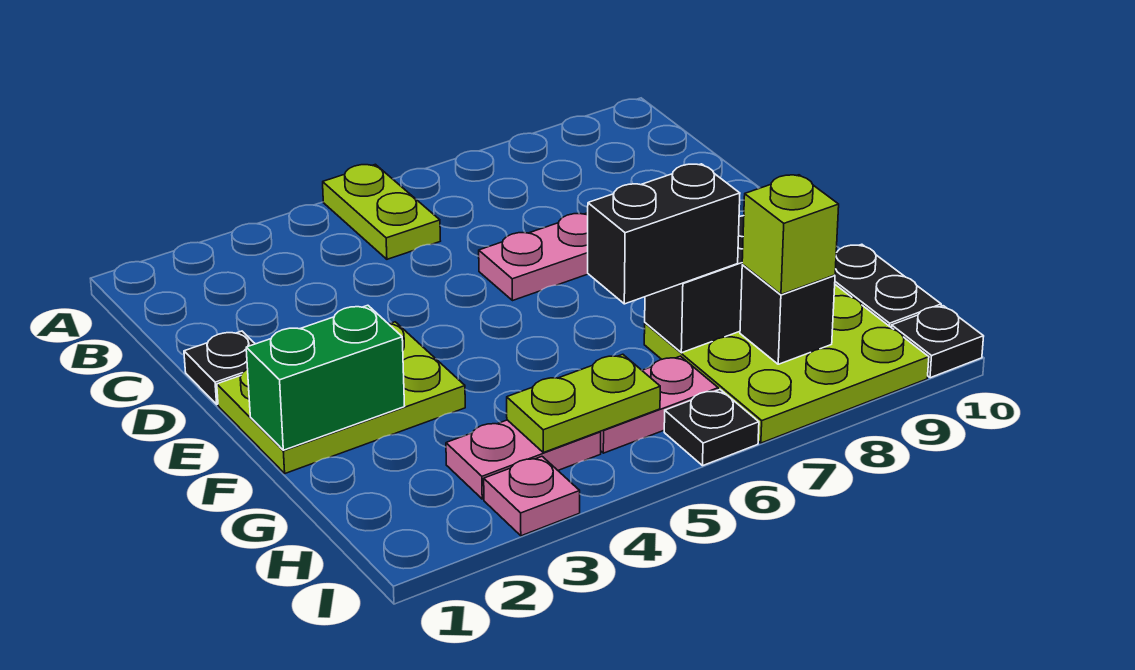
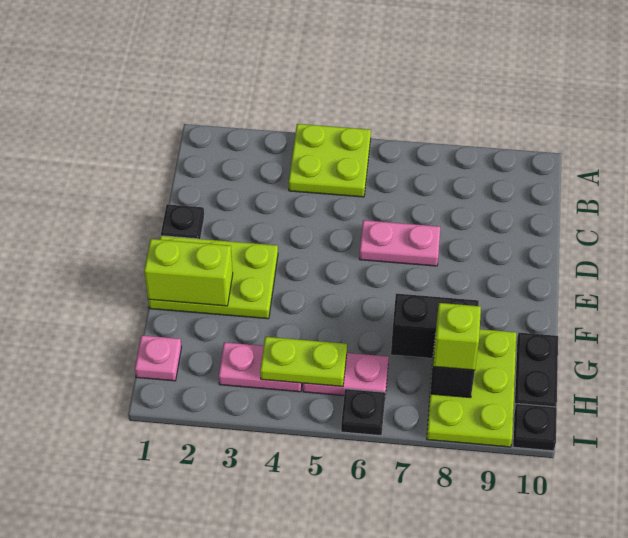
lime plate A5:B5 level 1 -> lime plate A4:B5 level 1
green brick F1:F2 level 2 -> lime brick F1:F2 level 2
black brick G6:G7 level 3 -> none
lime plate G7:I9 level 1 -> lime plate G8:I9 level 1
pink plate I3 level 1 -> pink plate H1 level 1

